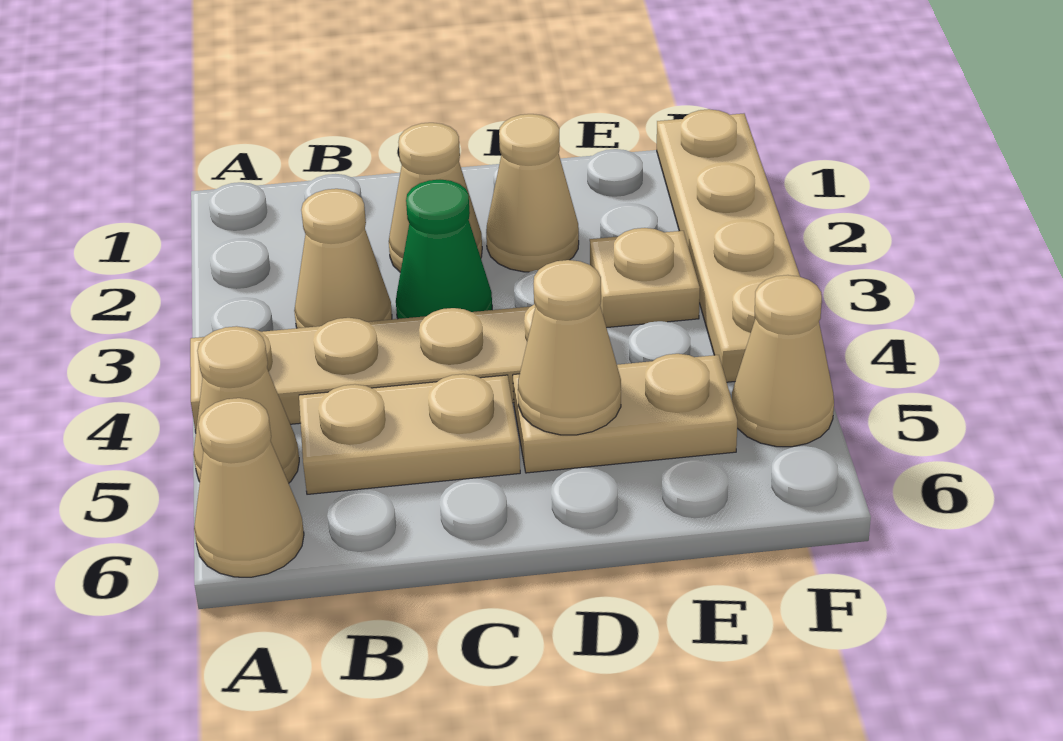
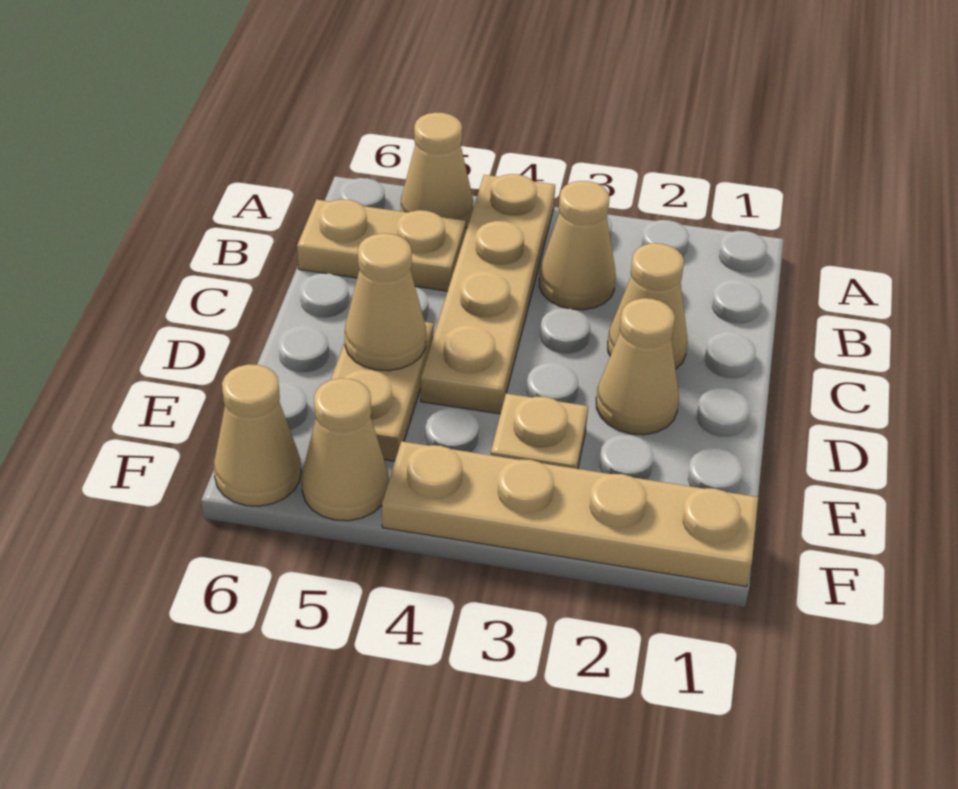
tan cone A6 level 1 -> tan cone F6 level 1
tan plate B5:C5 level 1 -> tan plate B5:B6 level 1
green cone C3 level 1 -> none

